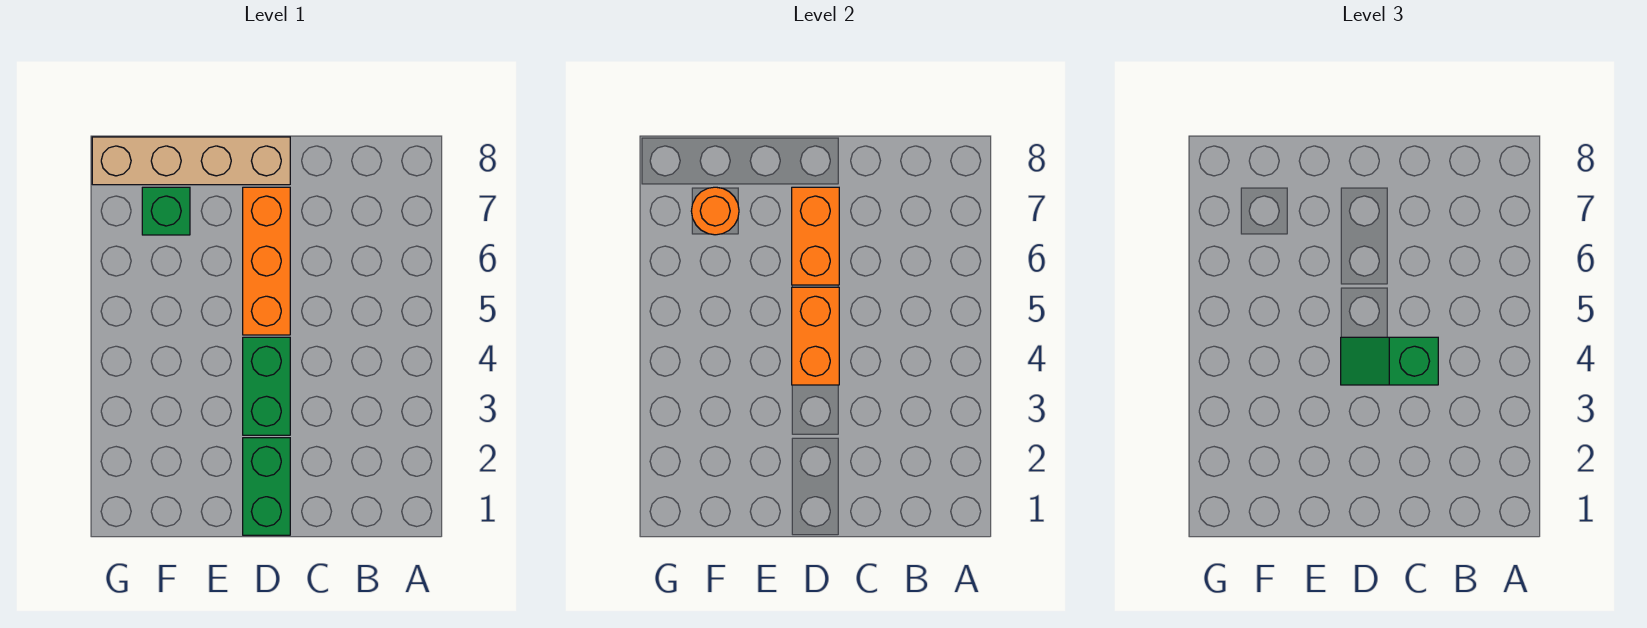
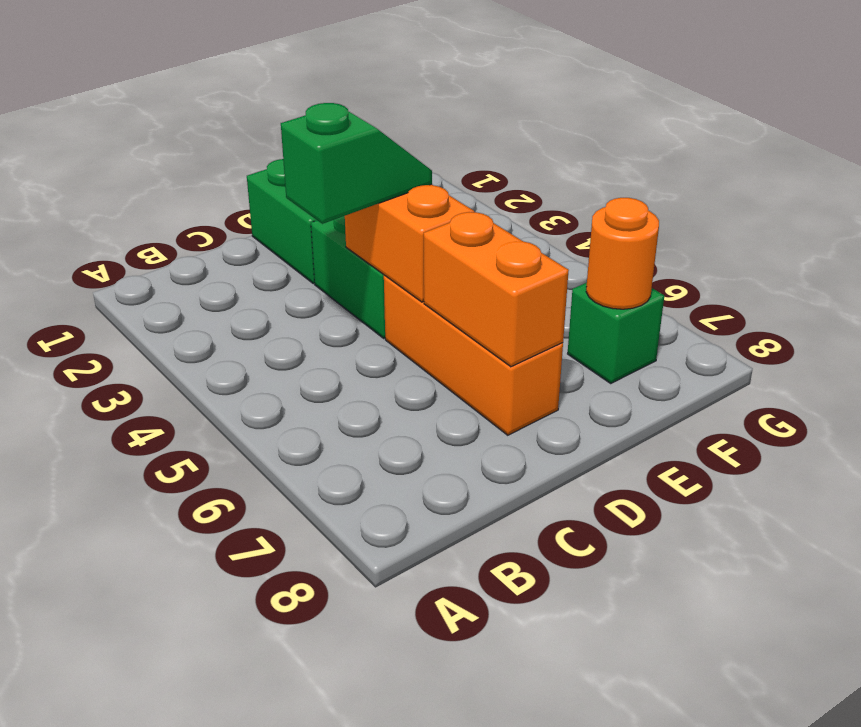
tan brick D8:G8 level 1 -> none

